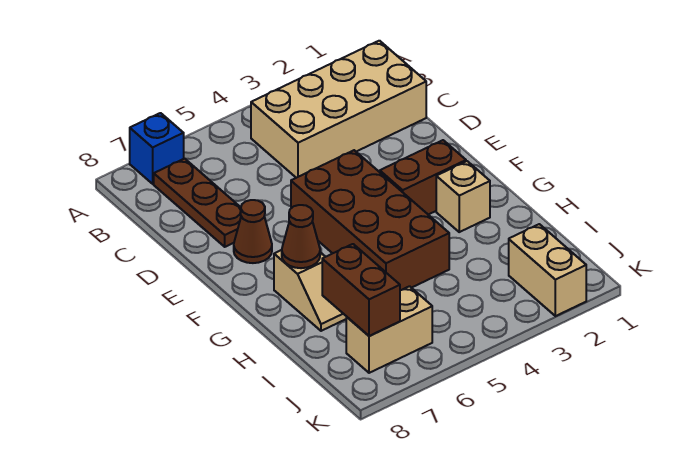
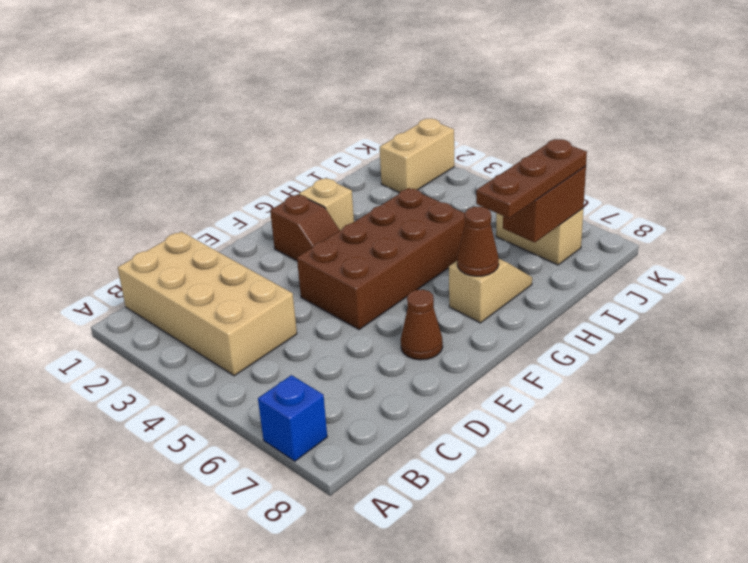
brown plate B7:D7 level 1 -> brown plate H7:J7 level 3
brown brick F2:F3 level 1 -> brown slope F2:F3 level 1 top 2

